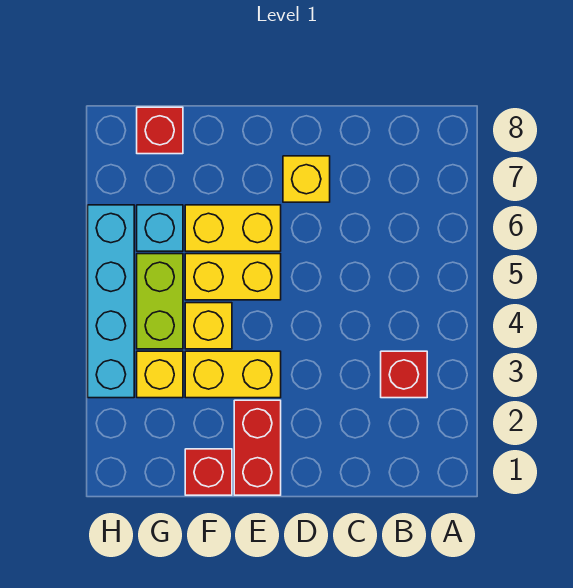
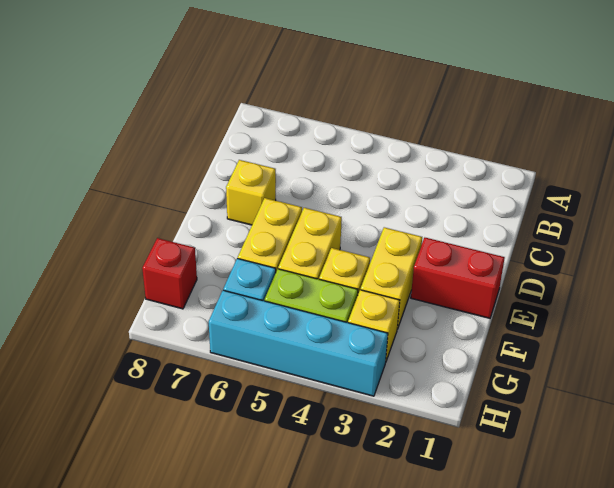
red brick B3 level 1 -> none
red brick F1 level 1 -> none

